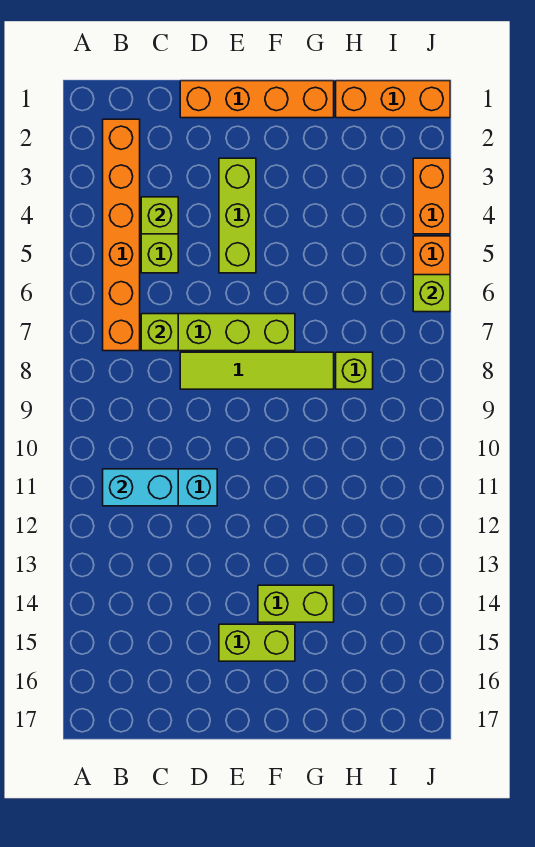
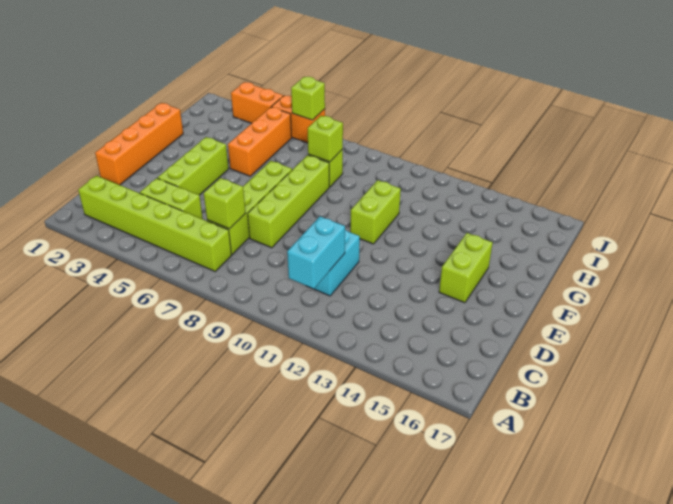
orange brick B2:B7 level 1 -> lime brick B2:B7 level 1
lime brick C4 level 2 -> lime brick H8 level 2
lime tile D8:G8 level 1 -> lime brick D8:G8 level 1
lime brick E3:E5 level 1 -> lime brick D4:F4 level 1
lime brick F14:G14 level 1 -> lime brick F11:G11 level 1
orange brick H1:J1 level 1 -> orange brick G5:I5 level 1

